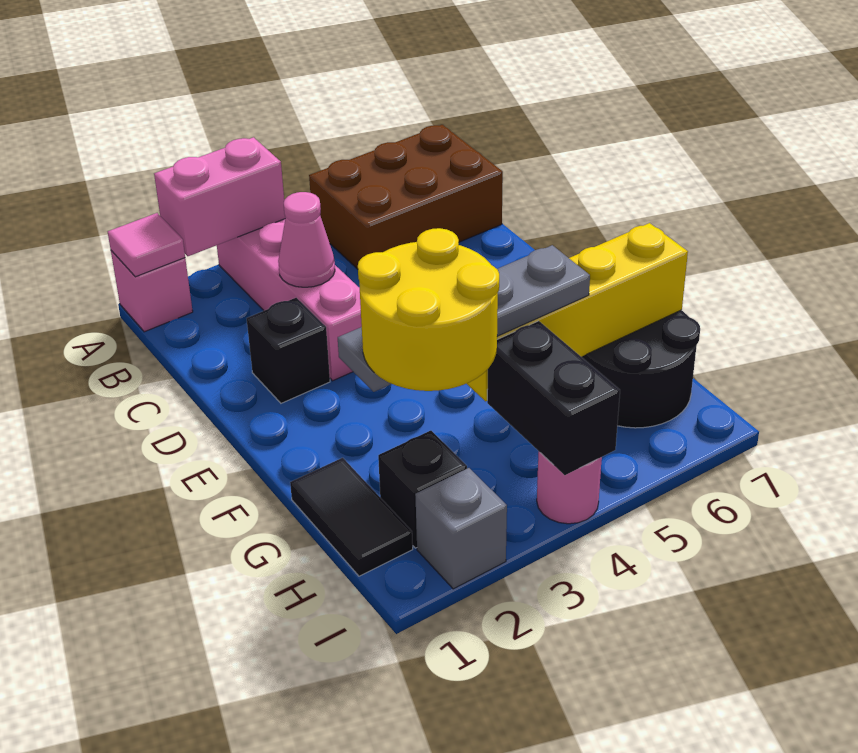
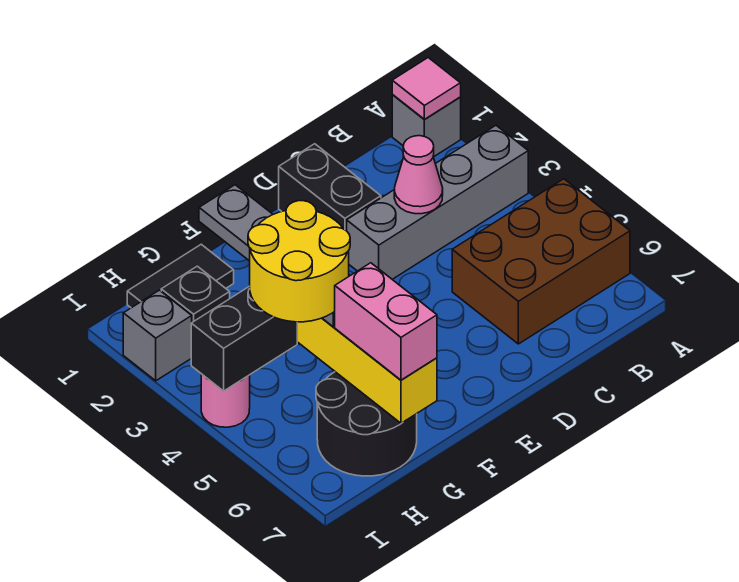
pink brick A1 level 1 -> grey brick A1 level 1
pink brick A2:A3 level 2 -> pink brick G6:G7 level 3
pink brick A3:D3 level 1 -> grey brick A3:D3 level 1
brown brick A5:B7 level 1 -> brown brick A5:C6 level 1
black brick D2 level 1 -> black brick D1:D2 level 1
yellow round brick G2:H3 level 4 -> yellow round brick G4:H5 level 4

